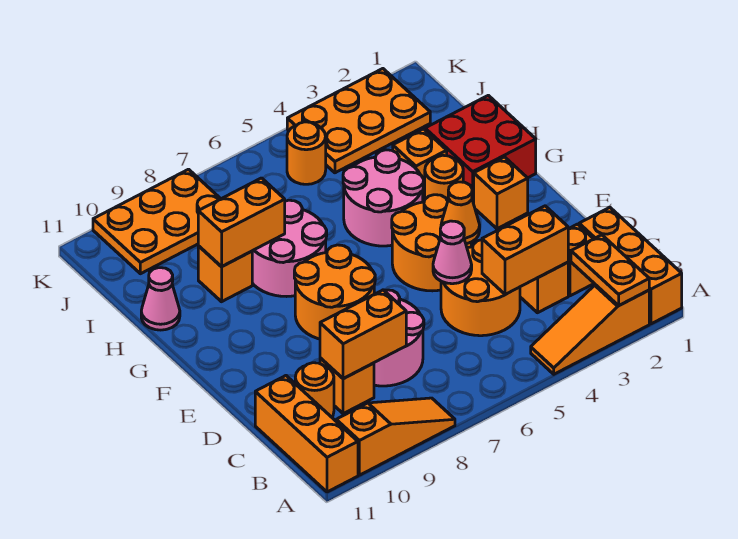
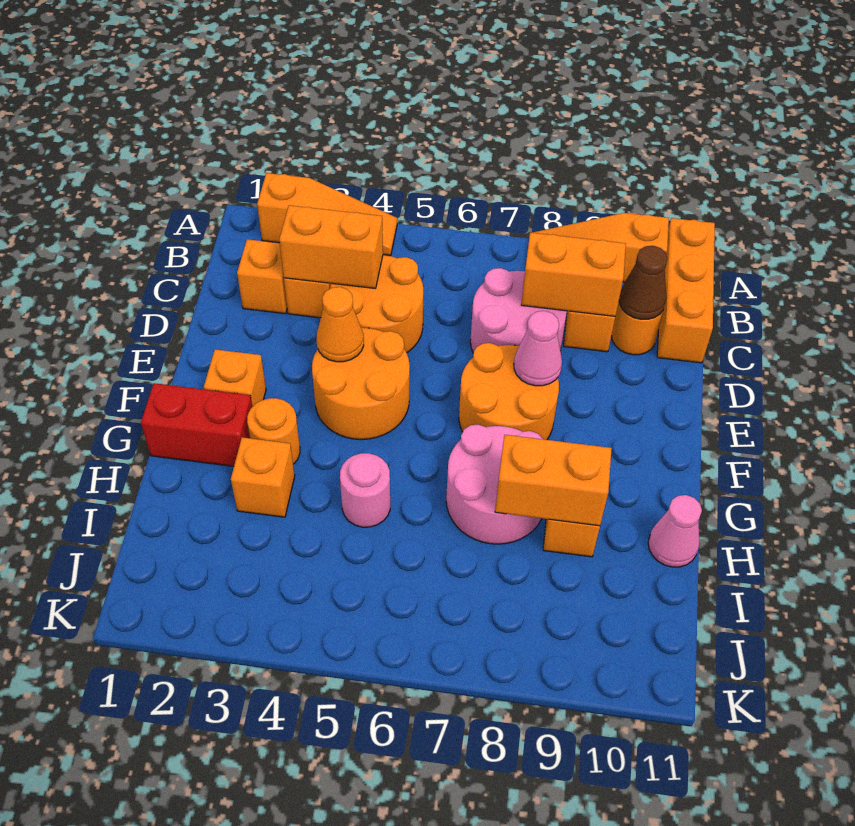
orange brick A1:C1 level 1 -> none
orange plate A2:B2 level 2 -> none
none -> brown cone C10 level 2
pink cone D5 level 2 -> pink cone E8 level 2
red brick G1:H2 level 1 -> red brick G1:G2 level 1
pink round brick G4:H5 level 1 -> pink round brick H5 level 1
orange plate J2:K4 level 1 -> none
orange round brick J5 level 1 -> none
orange plate J8:K10 level 1 -> none

